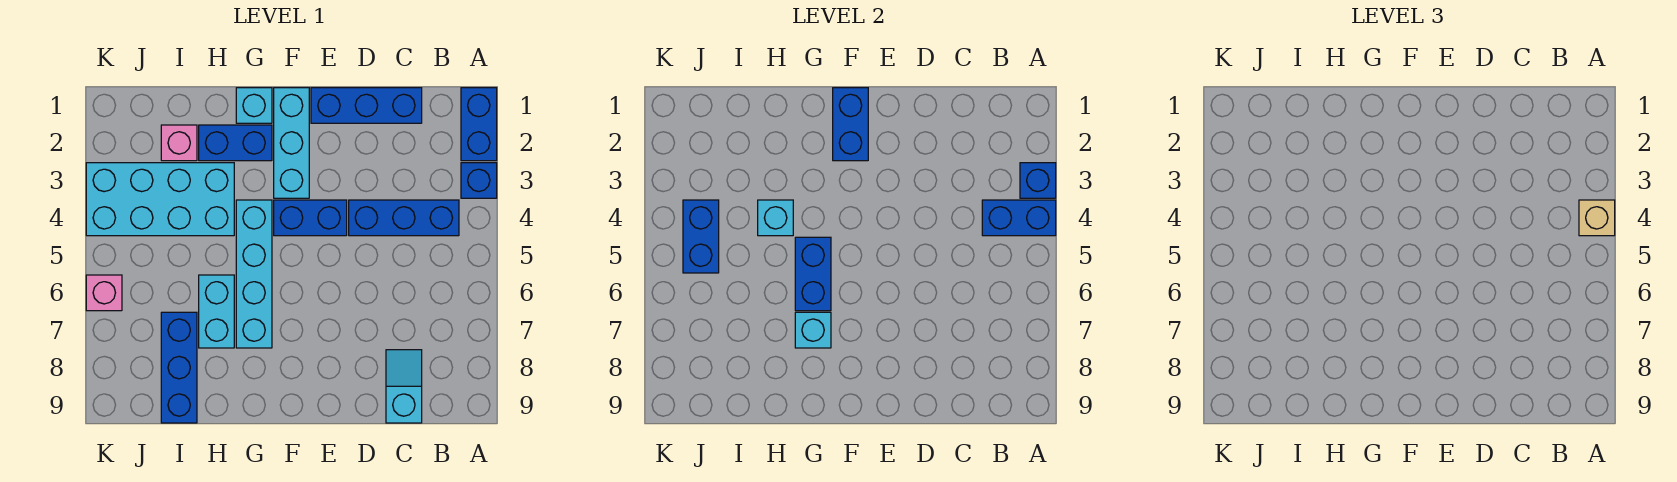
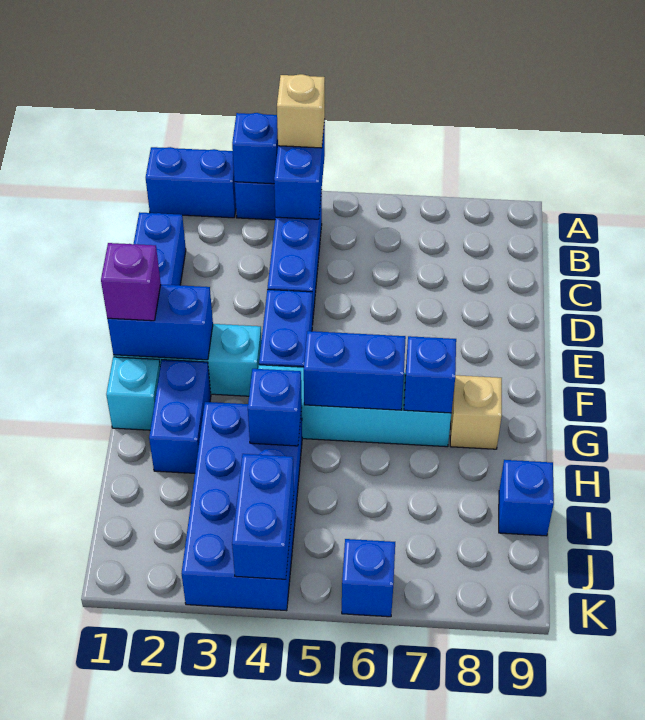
cyan slope C8:C9 level 1 top 9 -> none
none -> purple brick F1 level 3
cyan brick G7 level 2 -> blue brick G7 level 2
none -> tan brick G8 level 1
cyan brick H3:K4 level 1 -> blue brick H3:K4 level 1
cyan brick H4 level 2 -> blue brick H4 level 2
cyan brick H6:H7 level 1 -> none
pink brick I2 level 1 -> none
blue brick I7:I9 level 1 -> blue brick I9 level 1
blue brick J4:J5 level 2 -> blue brick J4:K4 level 2
pink brick K6 level 1 -> blue brick K6 level 1

